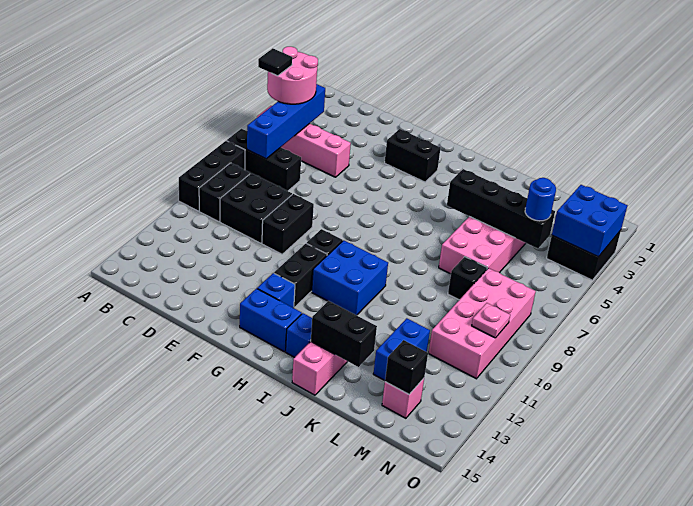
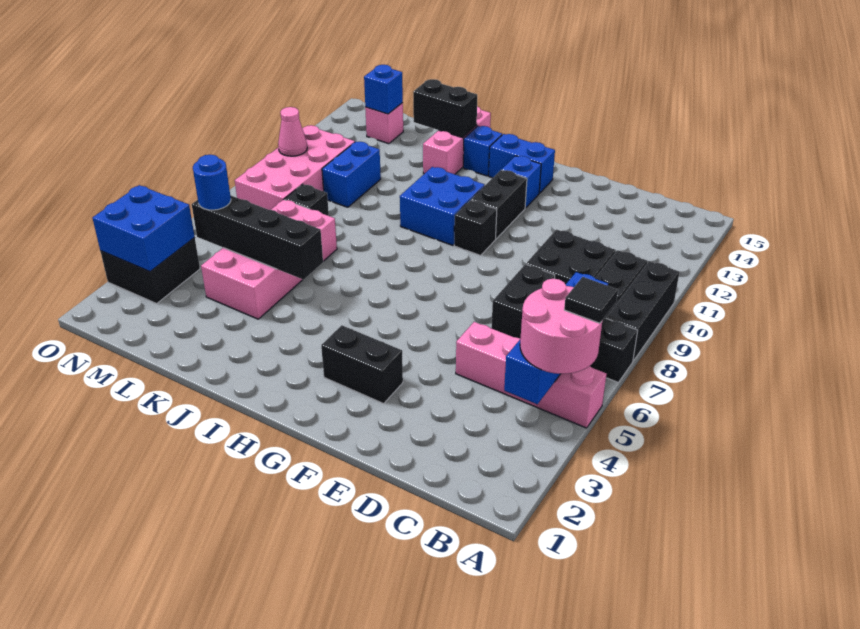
black brick E9:E10 level 1 -> black brick D7:D8 level 1
blue brick L12:L13 level 1 -> blue brick L10:L11 level 1
black brick M14 level 2 -> blue brick M14 level 2
pink plate N10 level 2 -> pink cone N10 level 2

